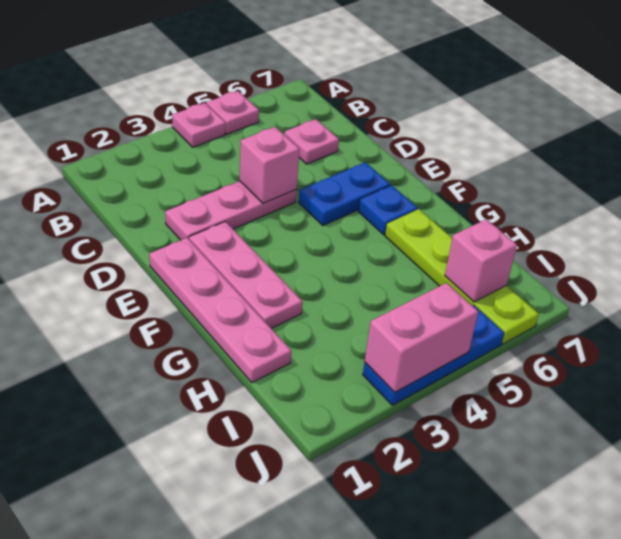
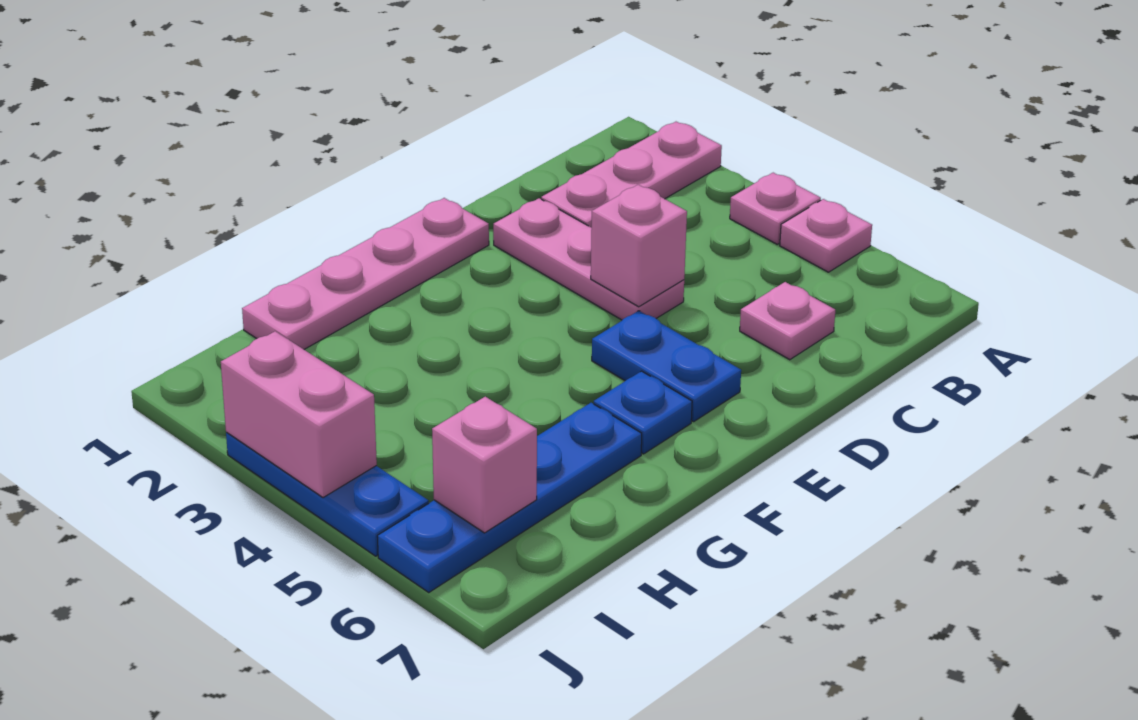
pink plate E2:G2 level 1 -> pink plate A2:C2 level 1
lime plate G6:J6 level 1 -> blue plate G6:J6 level 1

